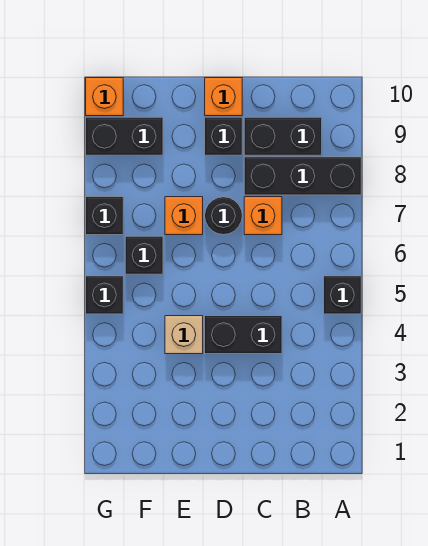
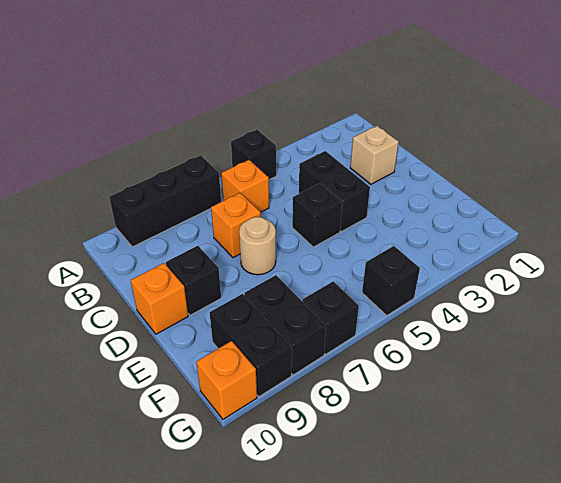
black brick A8:C8 level 1 -> black brick A7:A9 level 1
black brick B9:C9 level 1 -> black brick F8:G8 level 1
black round brick D7 level 1 -> tan round brick D7 level 1
tan brick E4 level 1 -> tan brick C2 level 1
orange brick E7 level 1 -> orange brick B6 level 1
black brick F6 level 1 -> black brick D5 level 1

